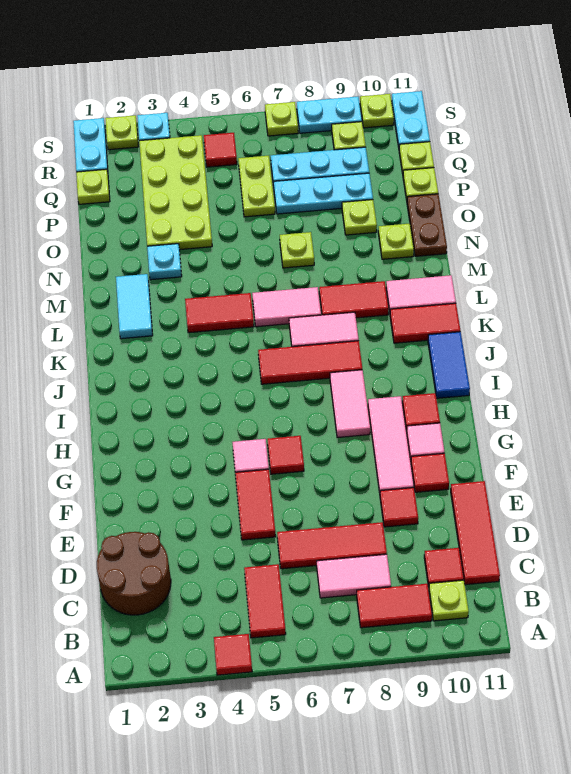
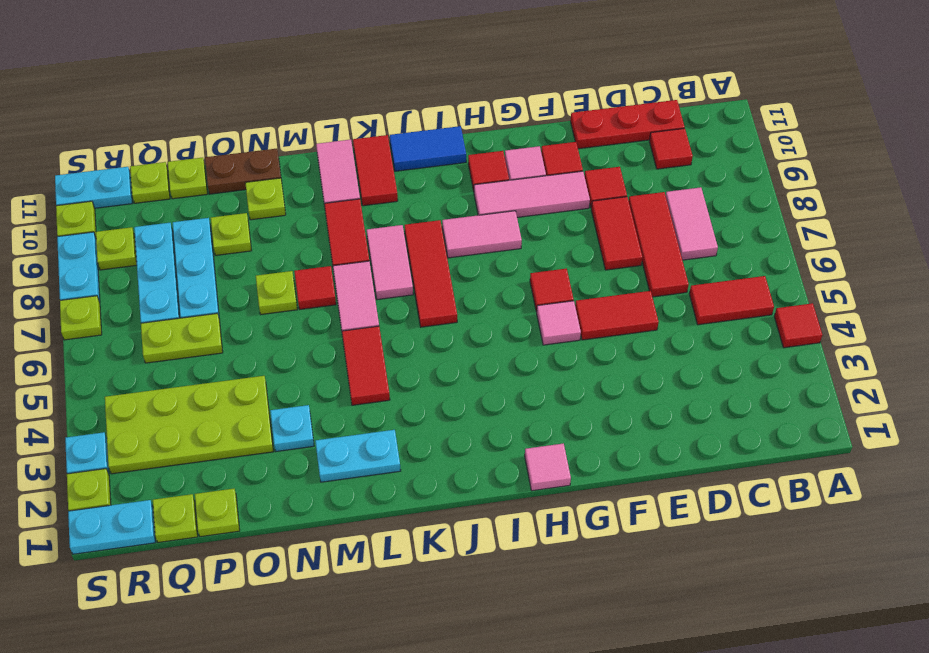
red tile B8:B9 level 1 -> red tile E7:E8 level 1
lime plate B10 level 1 -> lime plate P1 level 1
brown round brick C1:D2 level 1 -> none
red tile C11:E11 level 1 -> red plate C11:E11 level 1
none -> pink tile H1 level 1
cyan tile L2:M2 level 1 -> cyan plate L2:M2 level 1
red tile R5 level 1 -> red tile M7 level 1

